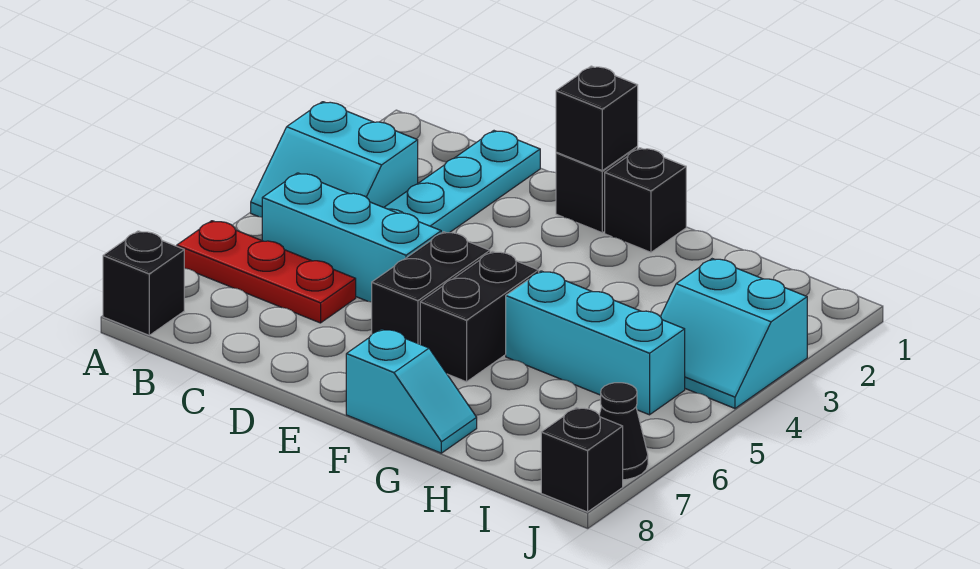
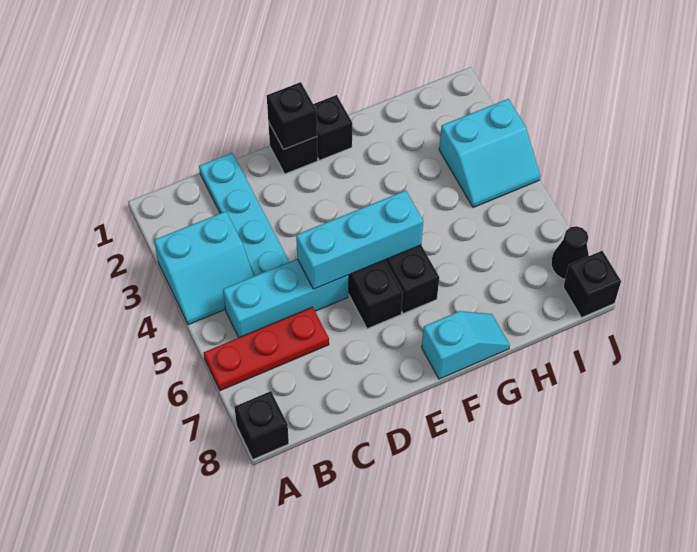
cyan brick G5:I5 level 1 -> cyan brick D5:F5 level 2

